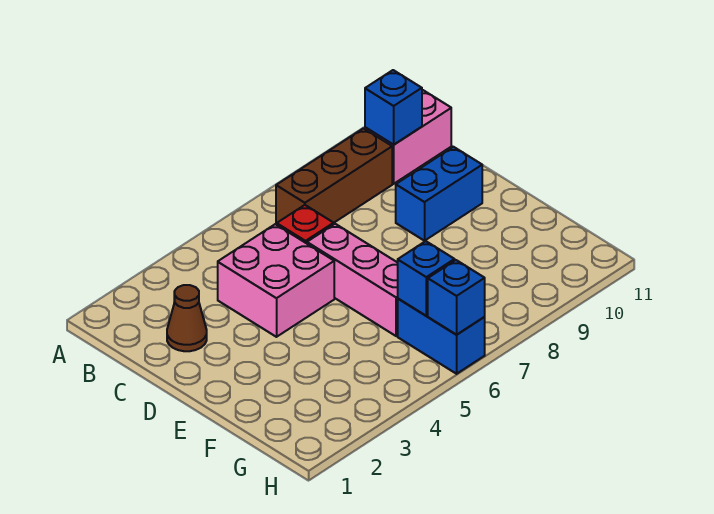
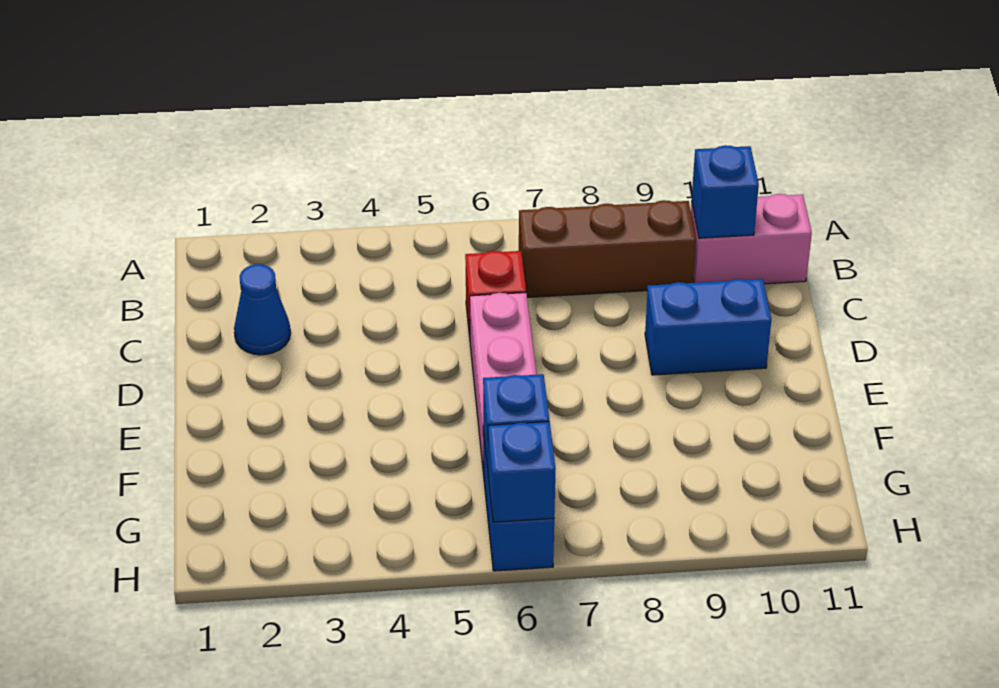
brown cone C2 level 1 -> blue cone C2 level 1
pink brick C4:D5 level 1 -> none

